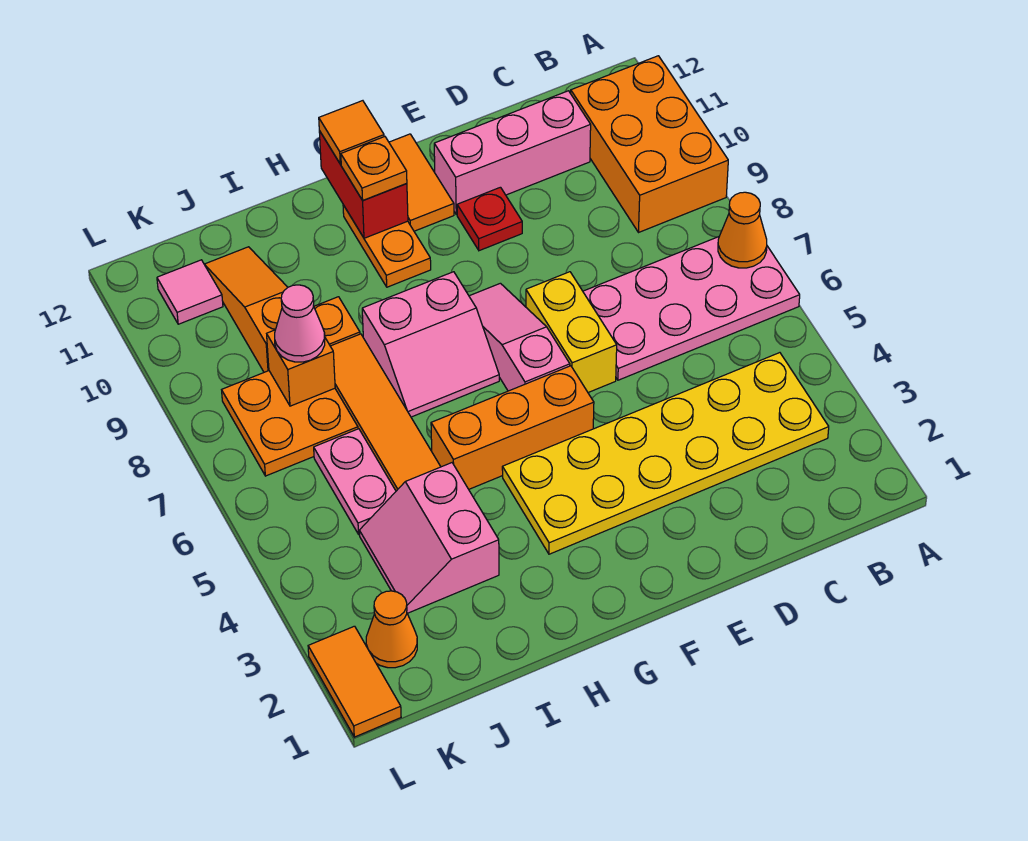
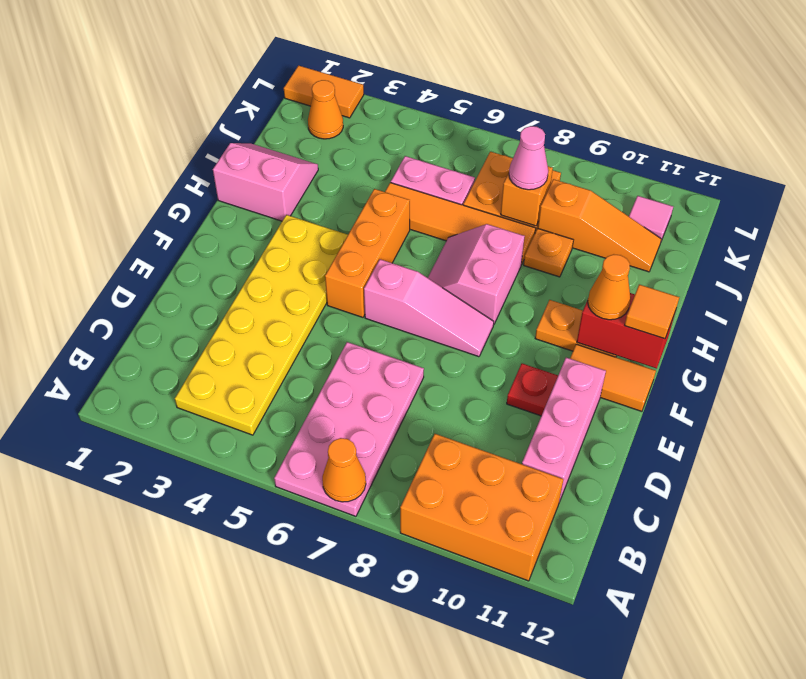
yellow brick E6:E7 level 1 -> none
orange plate G11 level 3 -> orange cone G11 level 3
pink slope I3:J4 level 1 top I -> pink slope H1:I2 level 1 top H

